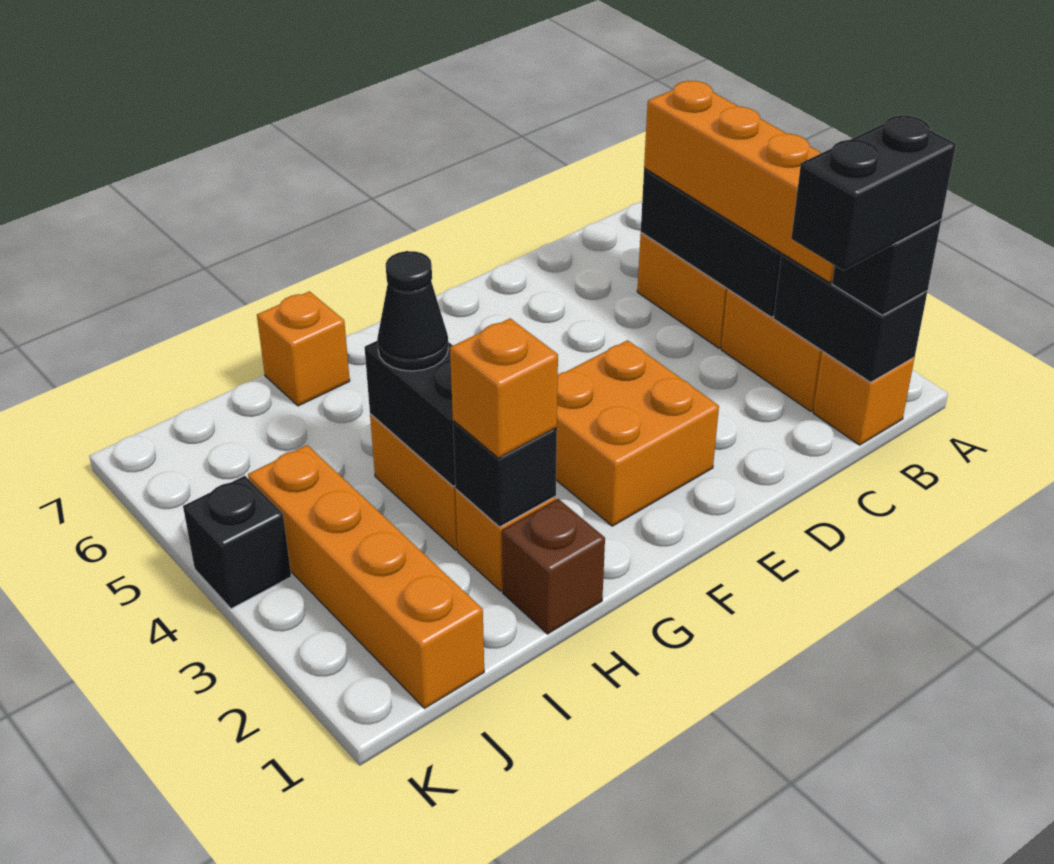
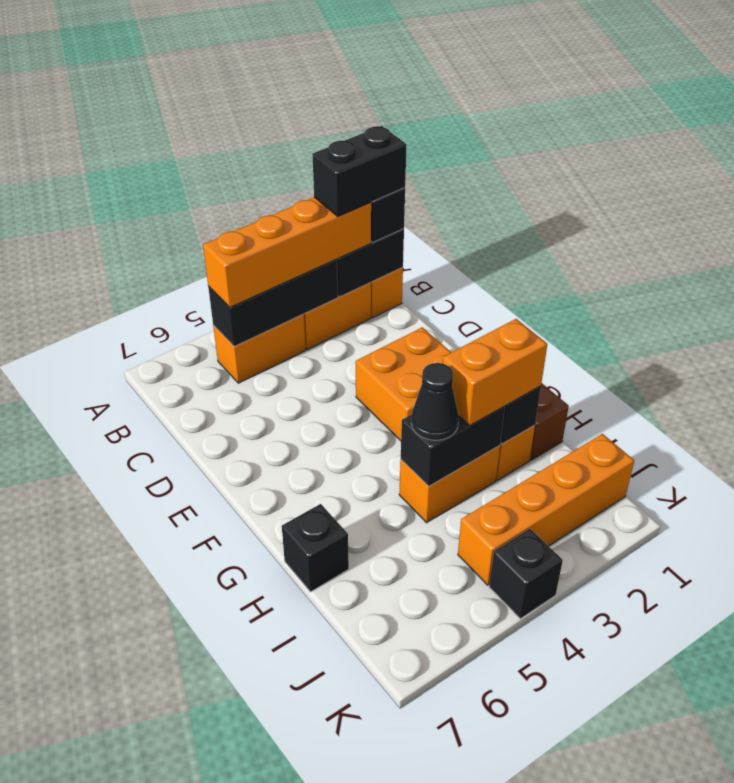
black brick B1:C1 level 4 -> black brick B1:B2 level 4
orange brick H2 level 3 -> orange brick H2:H3 level 3
orange brick H7 level 1 -> black brick H7 level 1

